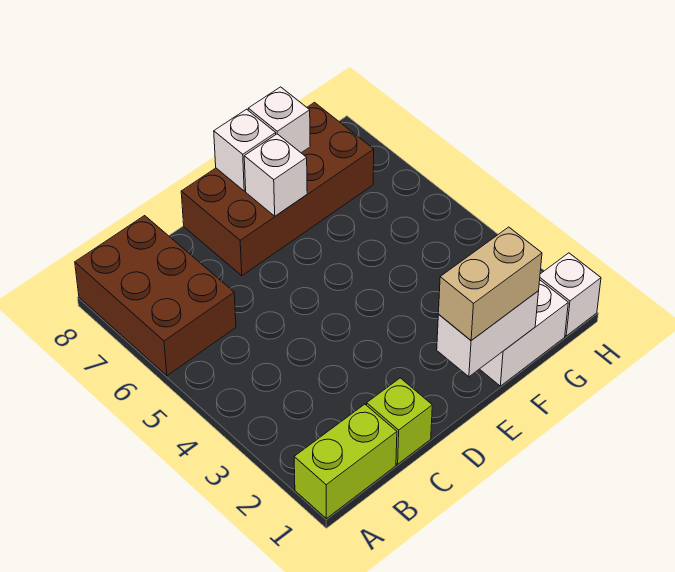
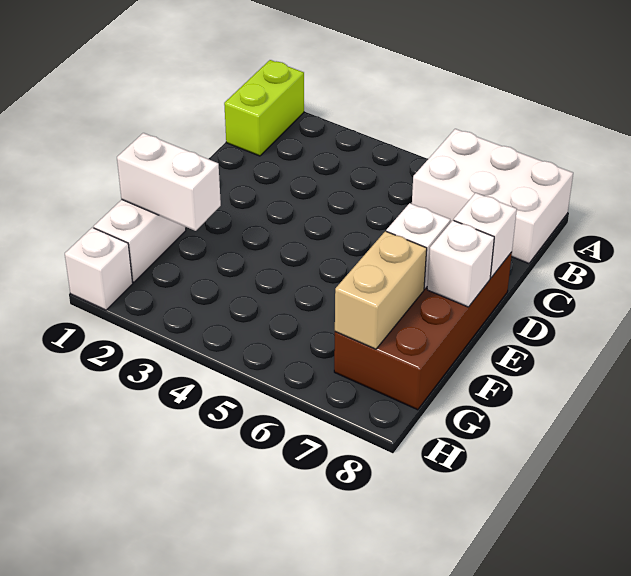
brown brick A6:B8 level 1 -> white brick A6:B8 level 1
lime brick C1 level 1 -> none
white brick E1:F1 level 2 -> white brick F1:F2 level 2
tan brick E1:F1 level 3 -> tan brick F7:G7 level 2
white brick F8 level 2 -> white brick D8 level 2

